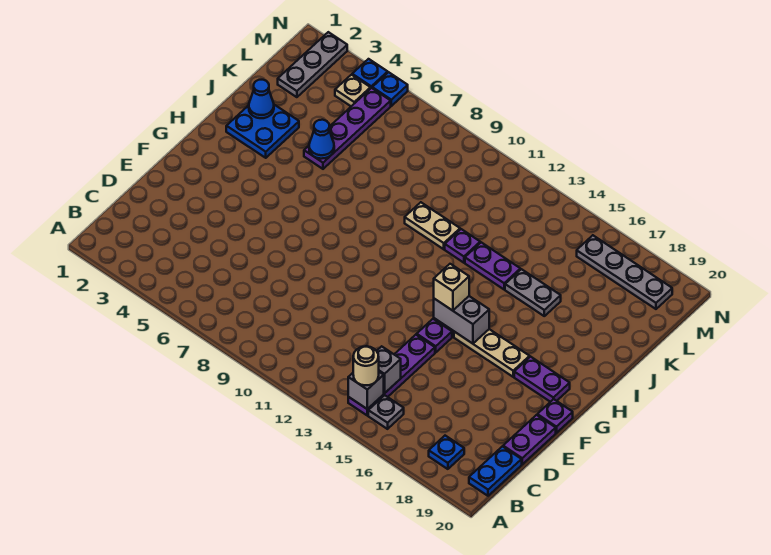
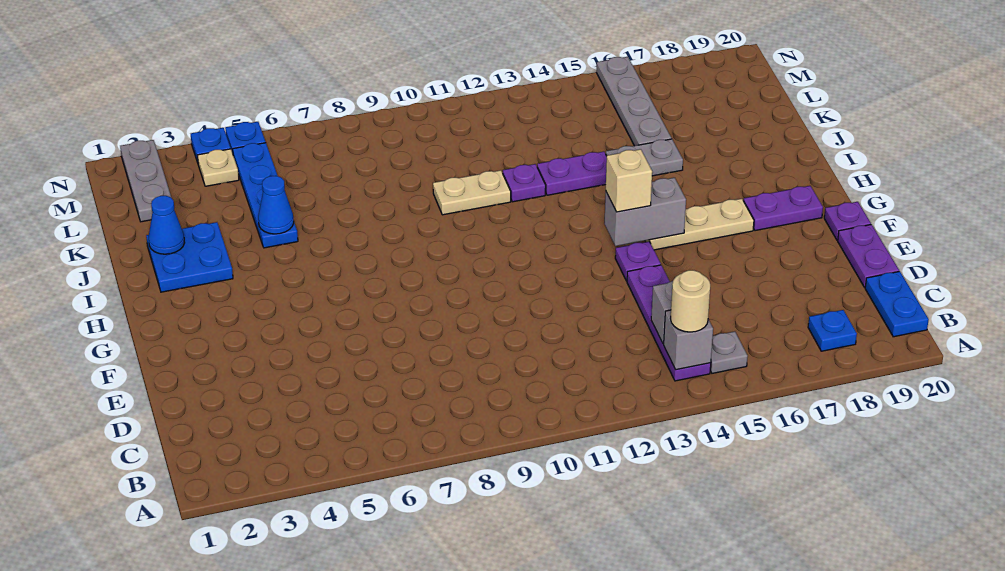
purple plate J5:M5 level 1 -> blue plate J5:M5 level 1
grey plate M16:M19 level 1 -> grey plate K16:N16 level 1

